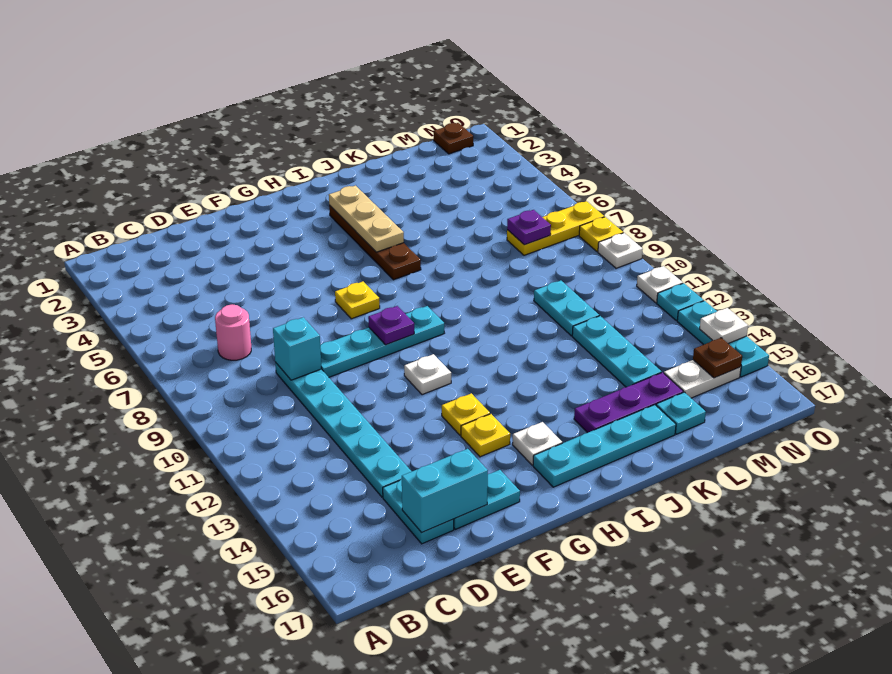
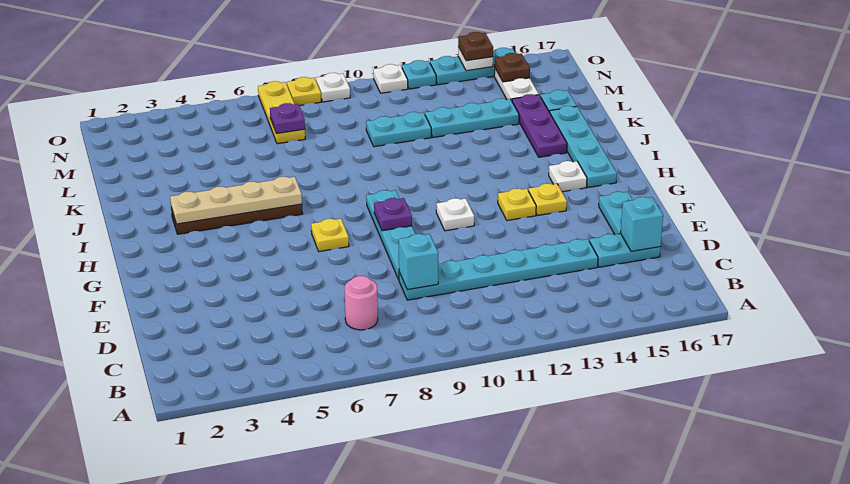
cyan brick D16:E16 level 2 -> cyan brick D16 level 2
tan plate I3:I5 level 2 -> tan plate I3:I6 level 2
brown plate N1 level 1 -> brown plate O14 level 3

